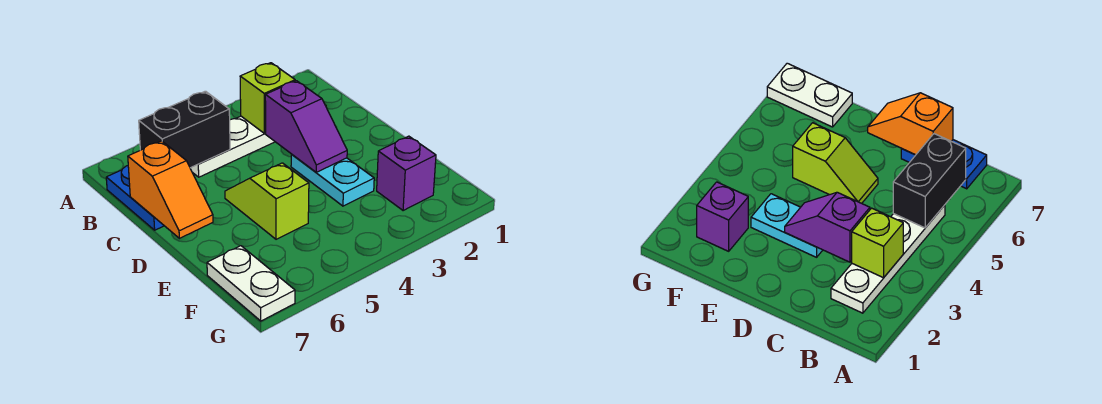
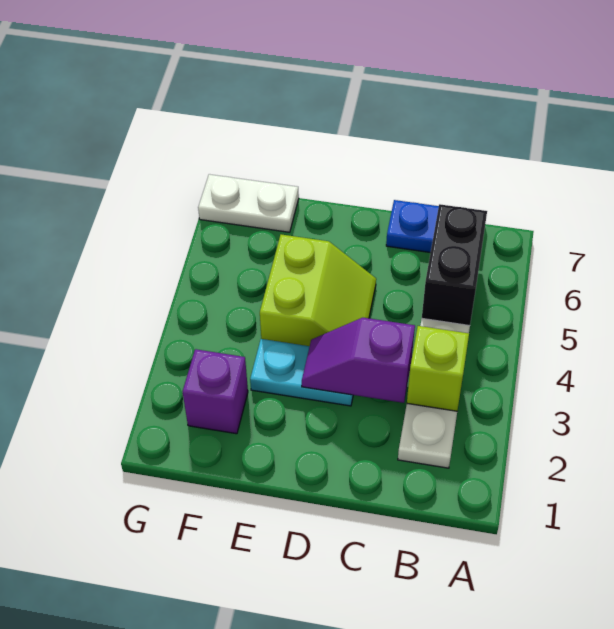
orange slope C7:D7 level 2 top C -> none
lime slope D5:E5 level 1 top E -> lime slope D4:E5 level 1 top E

